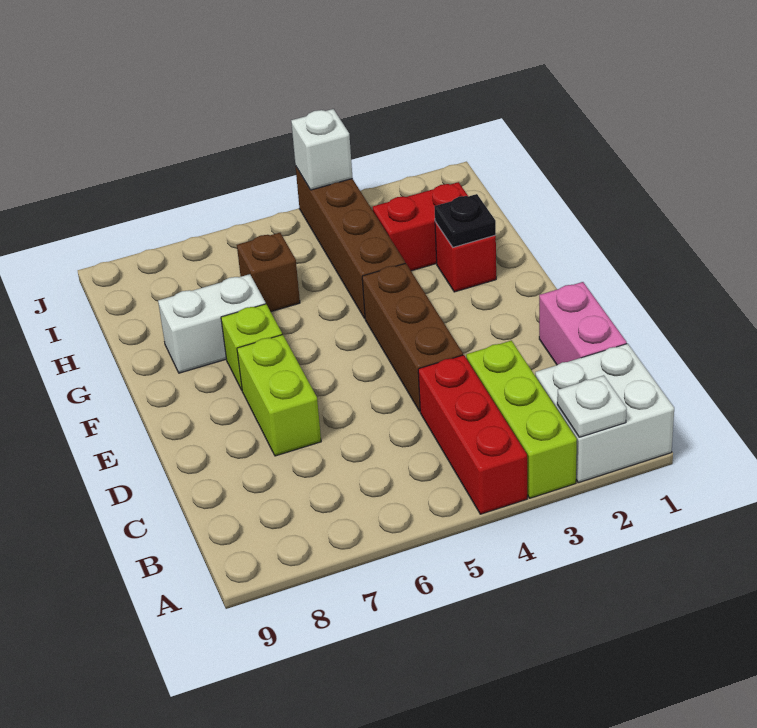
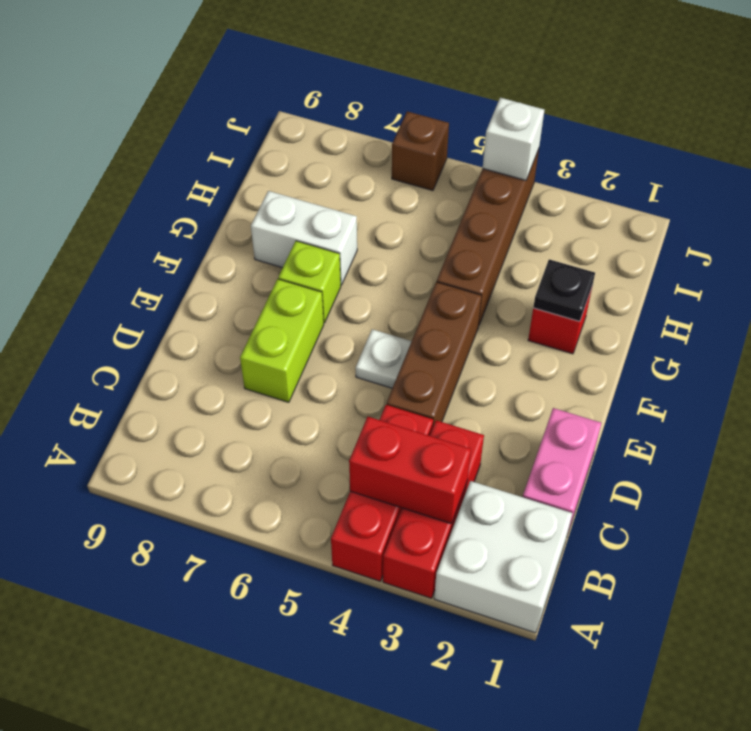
white plate A2 level 2 -> white plate E5 level 1
lime brick A3:C3 level 1 -> red brick A3:C3 level 1
red brick H2:H3 level 1 -> red brick B3:B4 level 2
brown brick H6 level 1 -> brown brick J6 level 1

